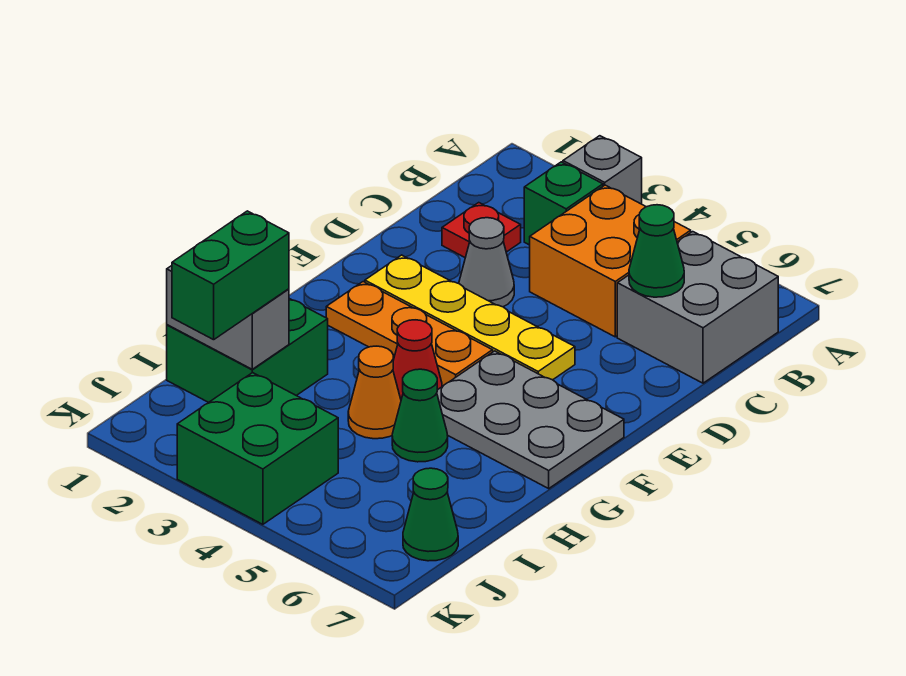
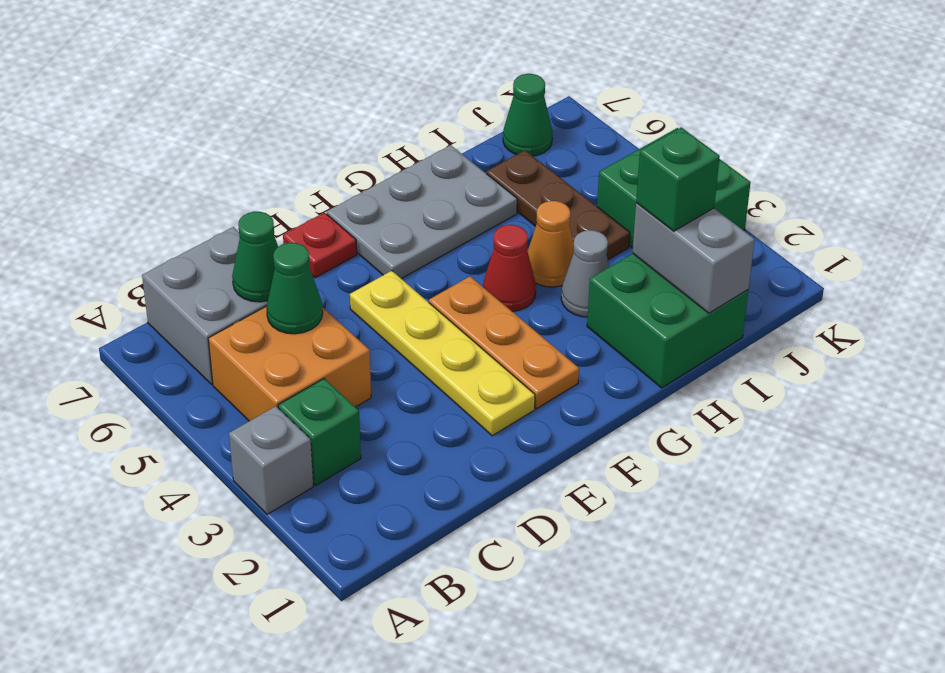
red plate C2 level 1 -> red plate E7 level 1
grey cone D3 level 1 -> grey cone H3 level 1
grey plate F5:G7 level 1 -> grey plate F6:H7 level 1
green cone H5 level 1 -> green cone C5 level 2
green brick I2:J2 level 3 -> green brick I2 level 3
none -> brown plate I4:I6 level 1

